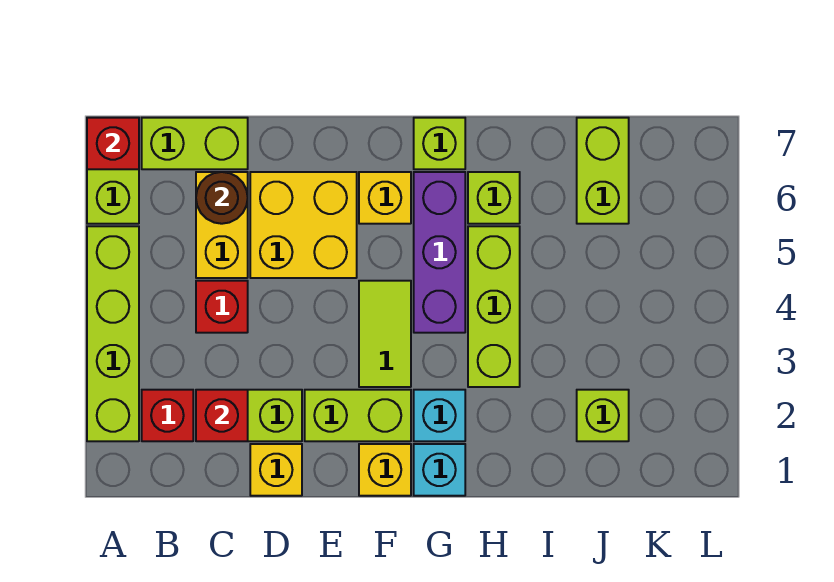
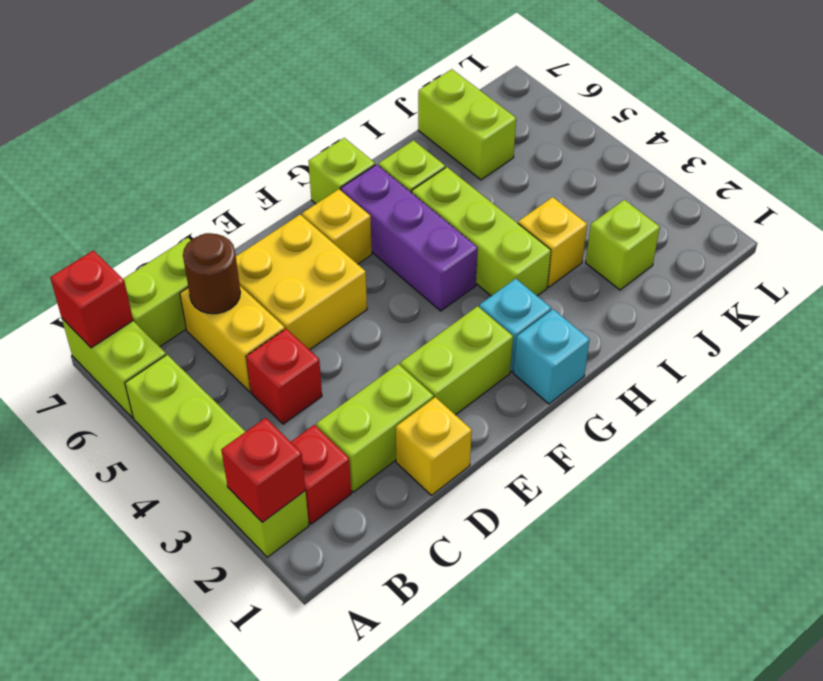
red brick C2 level 2 -> red brick A2 level 2
yellow brick F1 level 1 -> yellow brick I3 level 1
lime tile F3:F4 level 1 -> none

